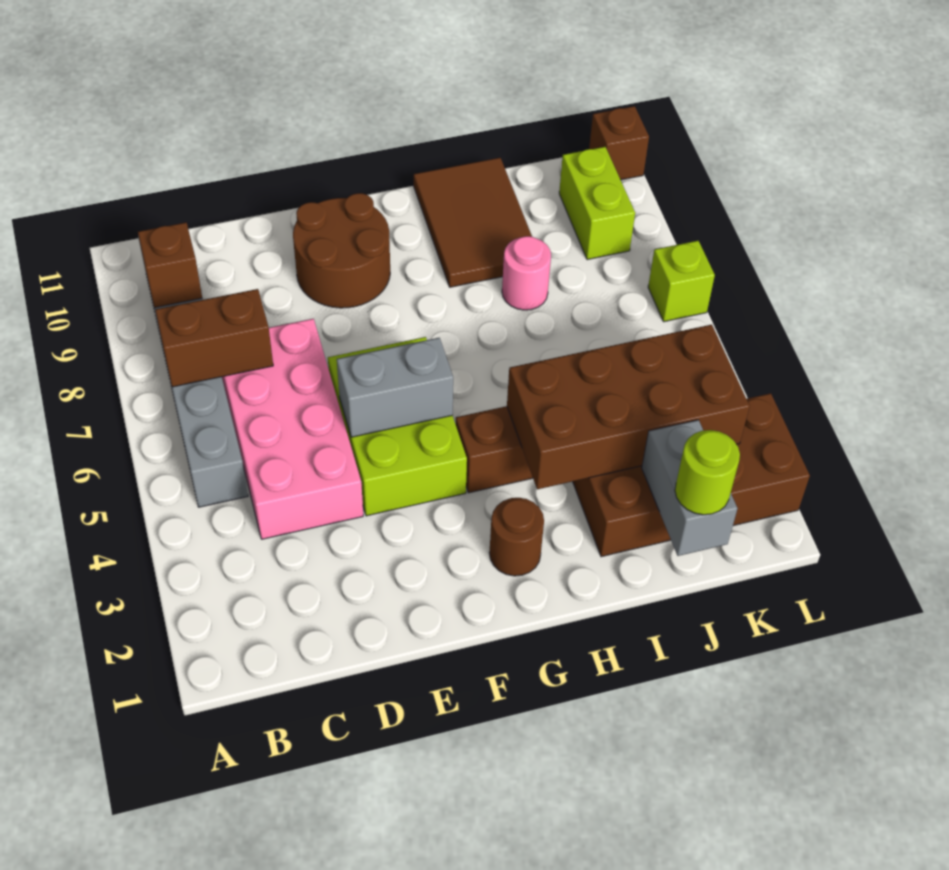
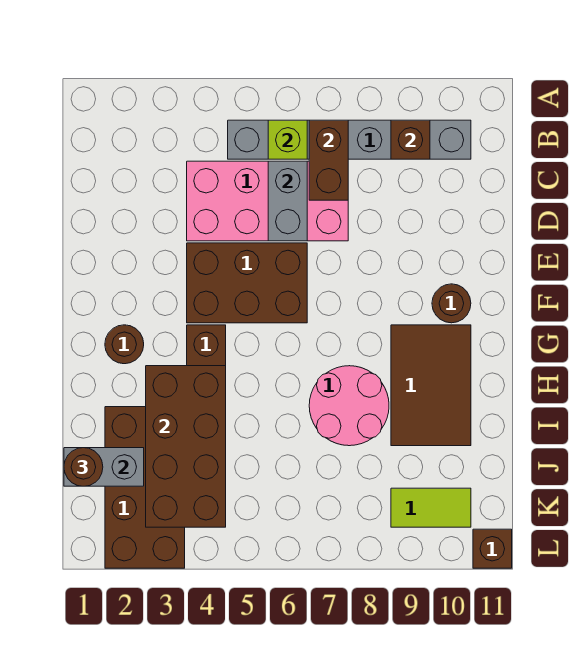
lime brick E4:F6 level 1 -> brown brick E4:F6 level 1
grey brick E5:F5 level 2 -> grey brick C6:D6 level 2
brown round brick E9:F10 level 1 -> brown round brick F10 level 1
brown tile H9:I11 level 1 -> brown tile G9:I10 level 1
pink round brick I8 level 1 -> pink round brick H7:I8 level 1
lime round brick J1 level 3 -> brown round brick J1 level 3
lime brick K9:K10 level 1 -> lime tile K9:K10 level 1
lime brick L7 level 1 -> lime brick B6 level 2

